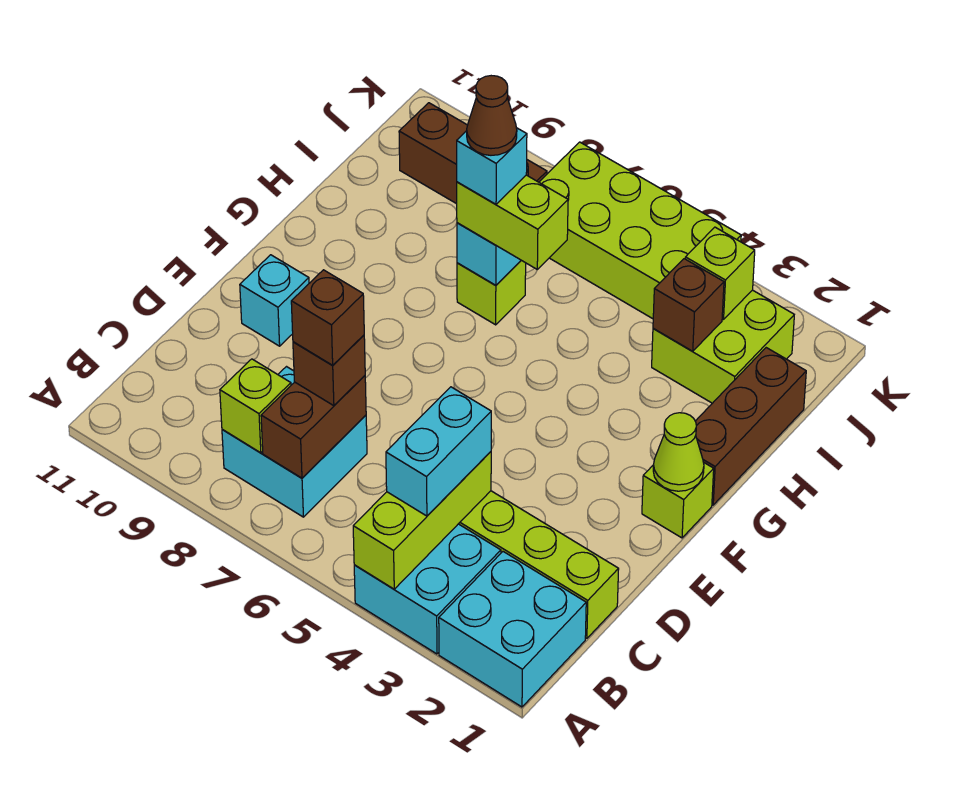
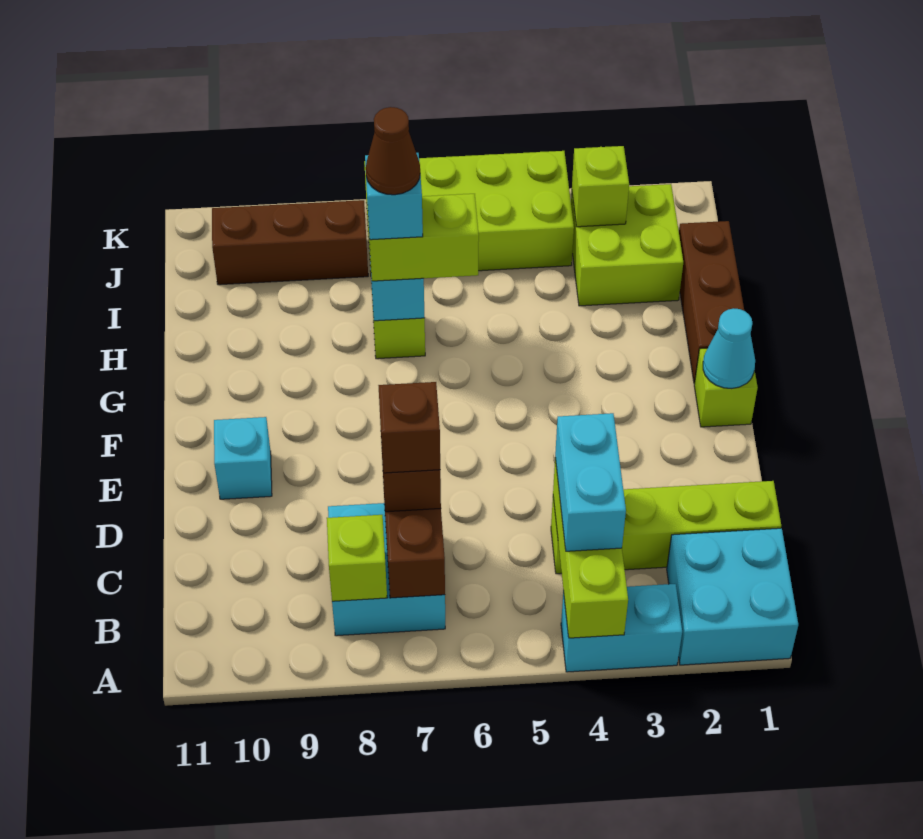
cyan brick A3:B4 level 1 -> cyan brick A3:A4 level 1
lime cone F1 level 2 -> cyan cone F1 level 2
brown brick I3 level 2 -> none

